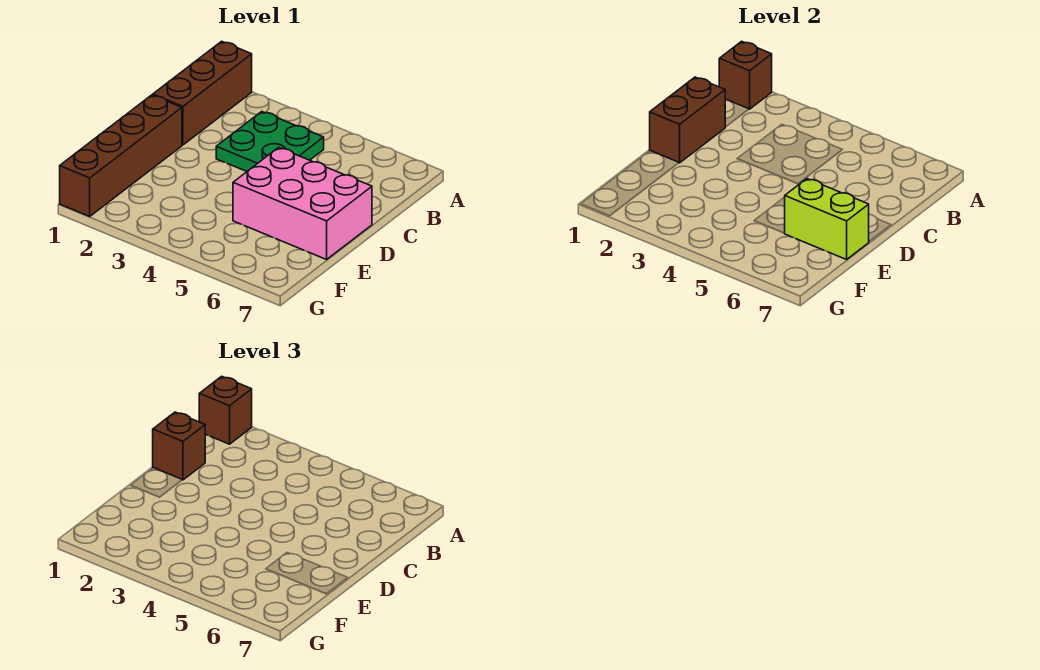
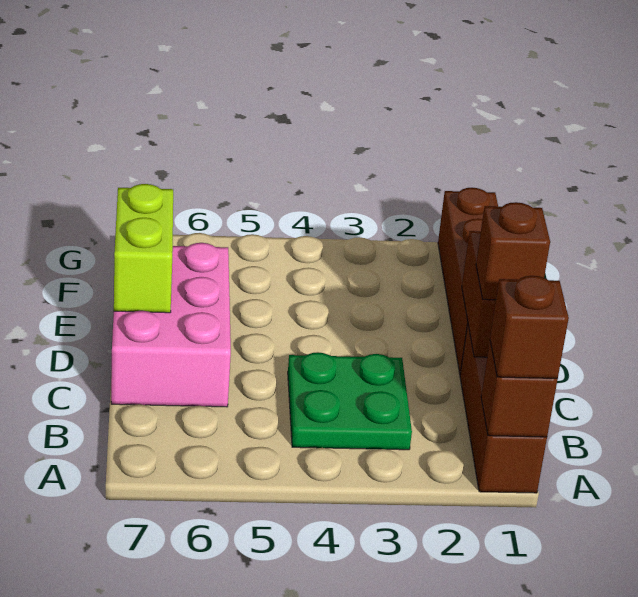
pink brick D5:E7 level 1 -> pink brick C6:E7 level 1
lime brick E6:E7 level 2 -> lime brick D7:E7 level 2

